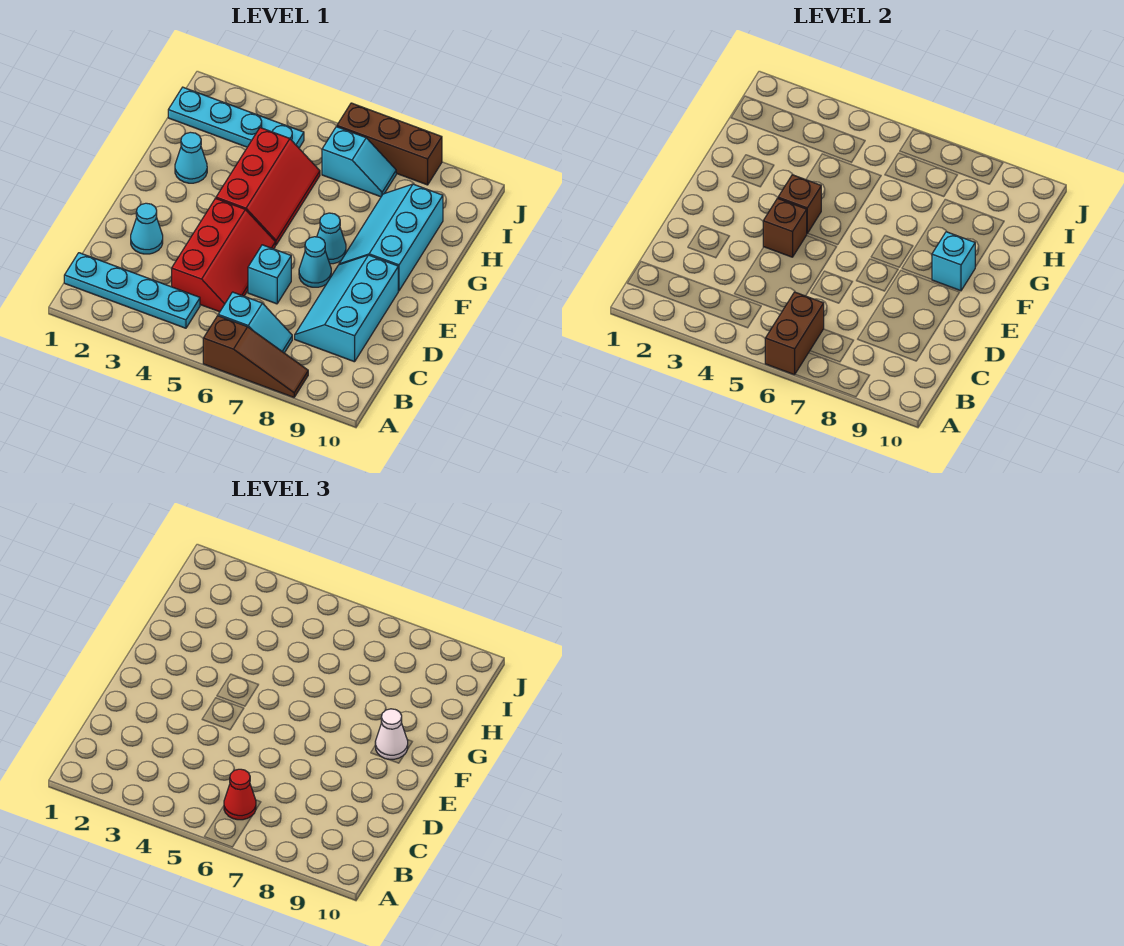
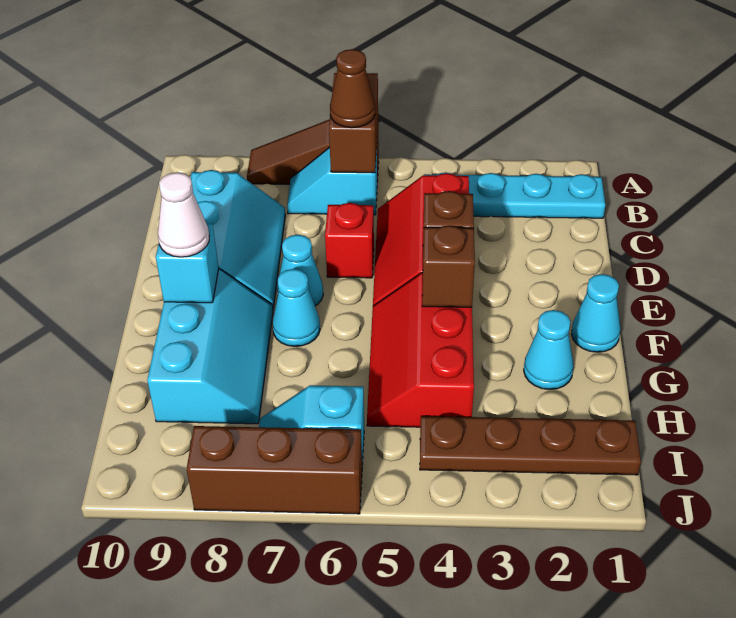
red cone B6 level 3 -> brown cone B6 level 3
cyan cone D2 level 1 -> cyan cone F1 level 1
cyan brick D6 level 1 -> red brick D6 level 1
cyan plate I1:I4 level 1 -> brown plate I1:I4 level 1

